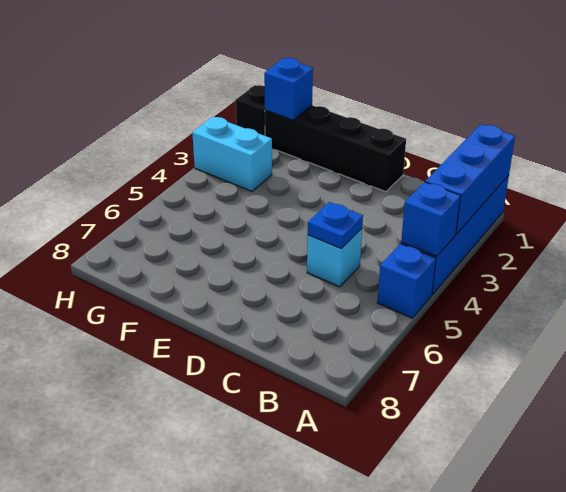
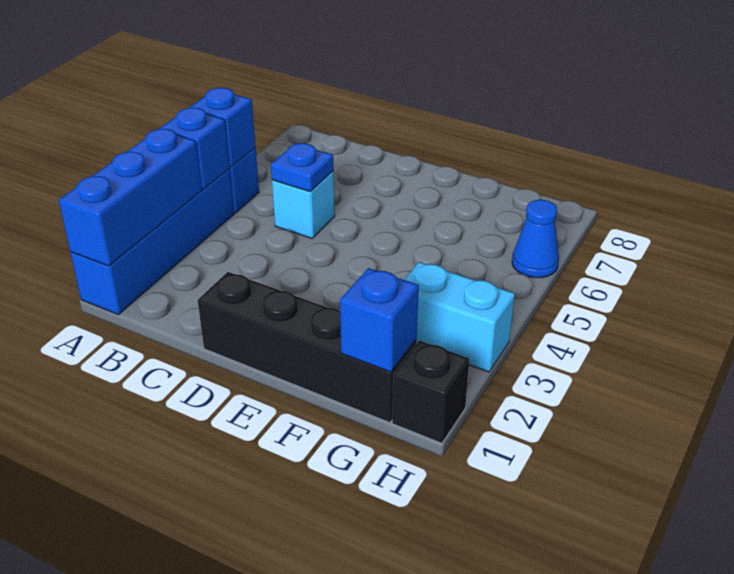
none -> blue brick A5 level 2
none -> blue cone H6 level 1

